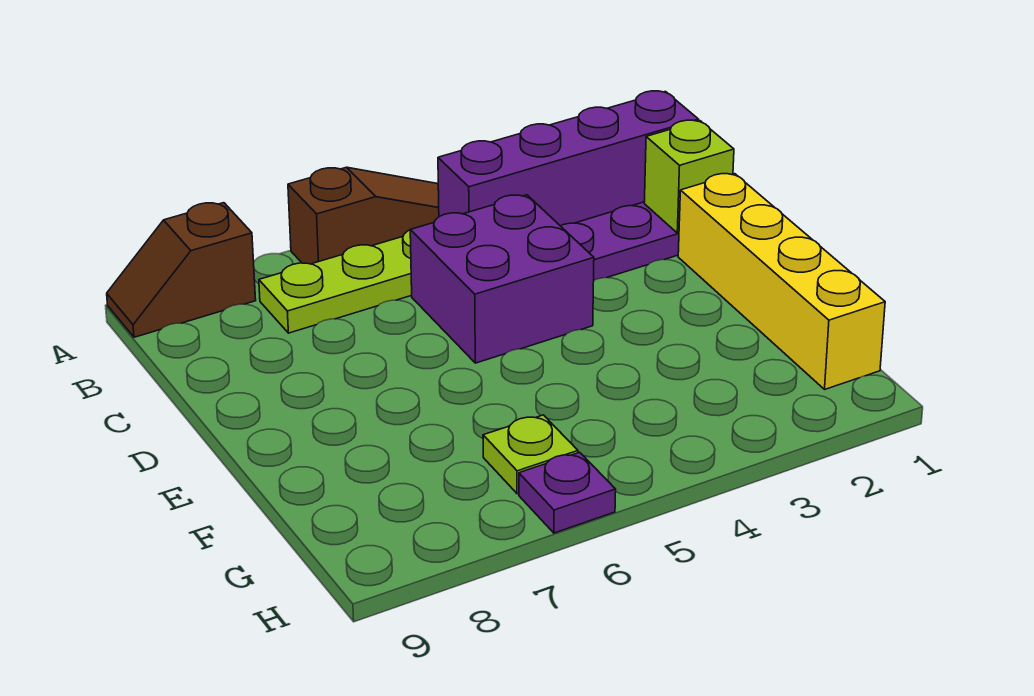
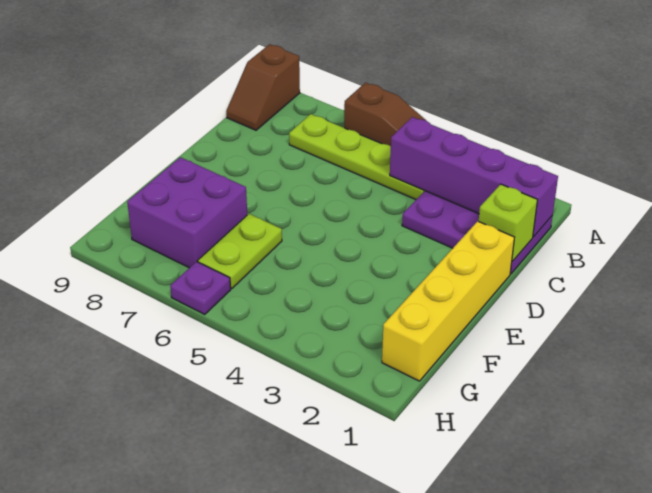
brown slope A8:A9 level 1 top 8 -> brown slope A9:B9 level 1 top A
purple brick C4:D5 level 1 -> purple brick F7:G8 level 1
lime plate G6 level 1 -> lime plate F6:G6 level 1

